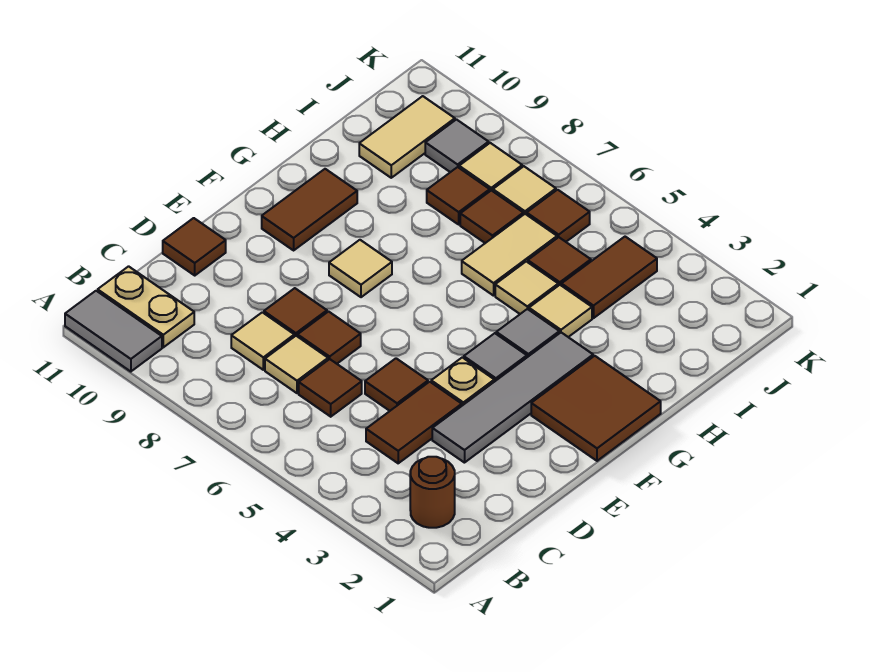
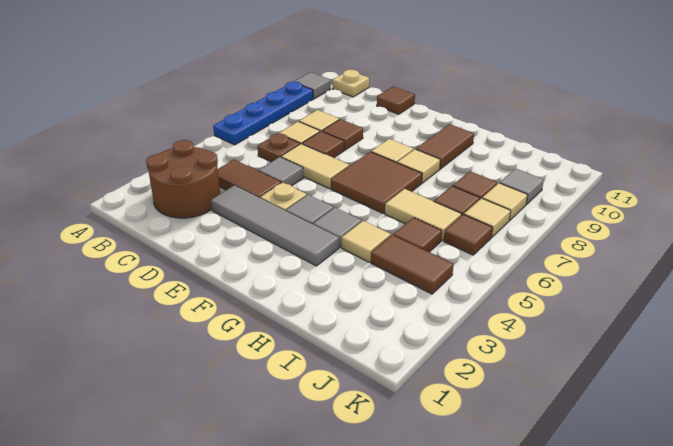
none -> blue plate A6:A9 level 1
grey tile A10:A11 level 1 -> grey tile A10 level 1
brown round brick B2 level 1 -> brown round brick B2:C3 level 1
tan plate B10:B11 level 1 -> tan plate B11 level 1
brown tile C6 level 1 -> brown plate C6 level 1
brown tile D5 level 1 -> grey tile D5 level 1
brown tile F1:G2 level 1 -> brown tile F6:G7 level 1
brown tile F10:G10 level 1 -> brown tile G9:G10 level 1
tan tile H5 level 1 -> tan tile G8 level 1
tan tile I10:J10 level 1 -> tan tile D6:E6 level 1

